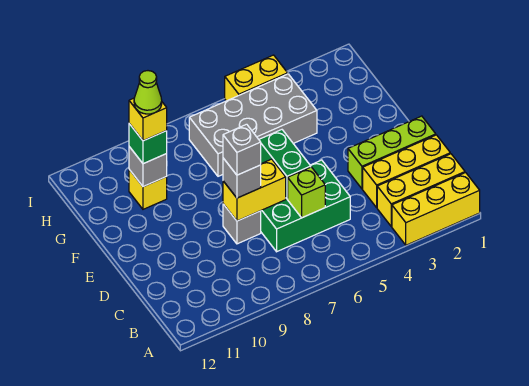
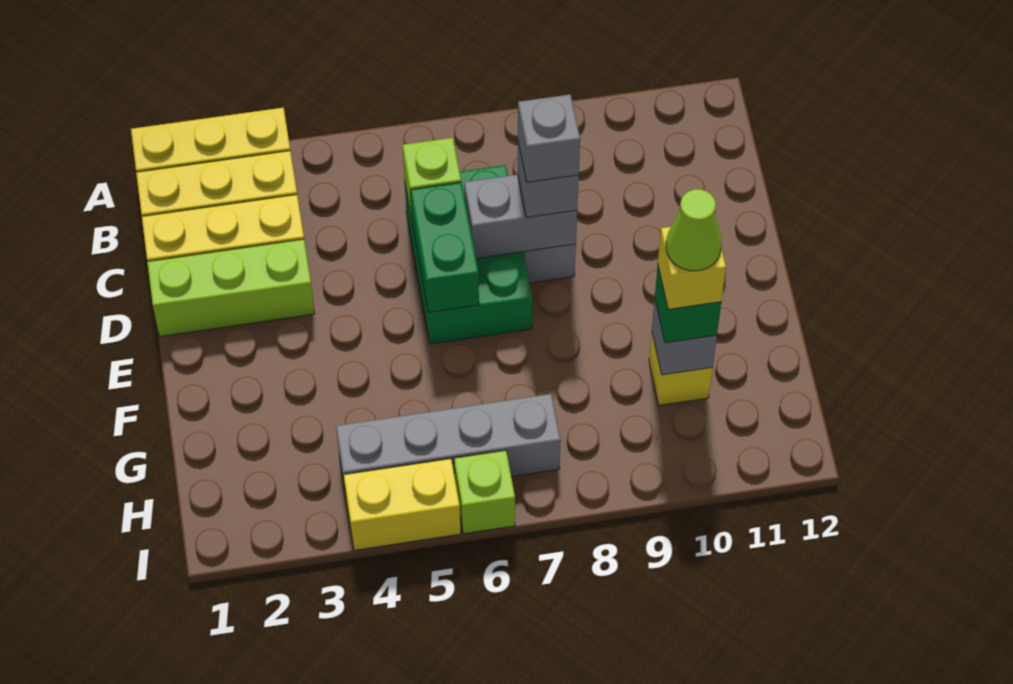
green brick C5:D7 level 1 -> green brick C6:E7 level 1
yellow brick D7:D8 level 2 -> grey brick D7:D8 level 2
grey brick G4:H7 level 1 -> grey brick H4:H7 level 1
none -> lime brick I6 level 1

